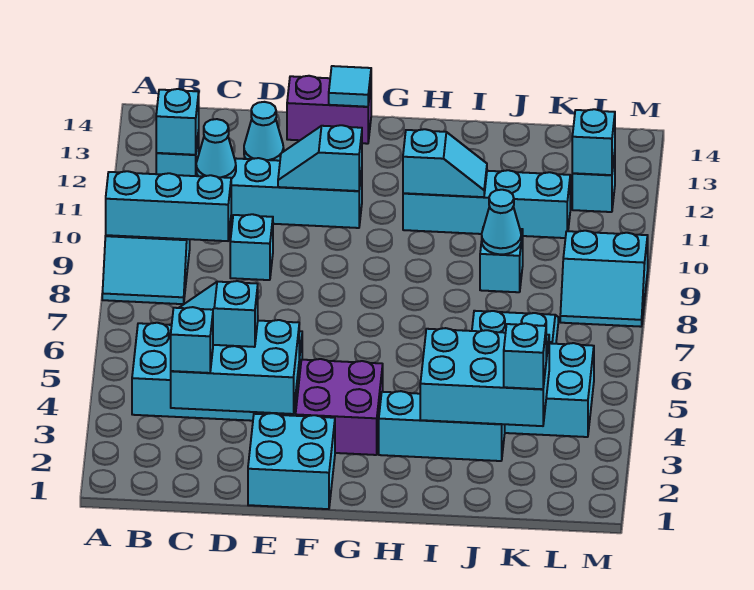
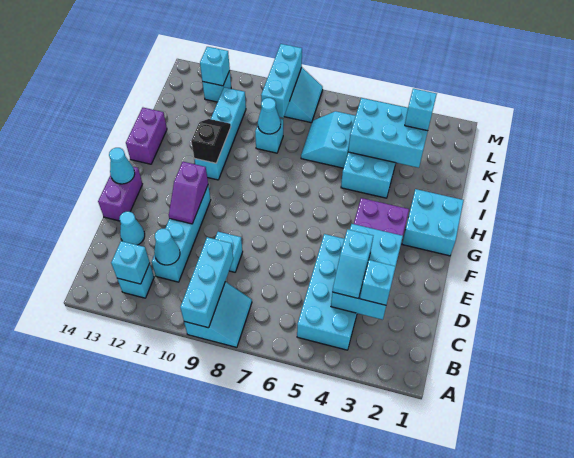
cyan brick E1:F2 level 1 -> cyan brick G1:H2 level 1
cyan slope E11:F11 level 2 top F -> purple slope E11:F11 level 2 top F
cyan tile F14 level 2 -> cyan cone F14 level 2
cyan brick H3:J3 level 1 -> cyan brick K9:M9 level 2
cyan slope H11:I11 level 2 top H -> black slope H11:I11 level 2 top H
none -> purple brick H14:I14 level 1
cyan brick I3:K4 level 2 -> cyan brick J3:K5 level 2

